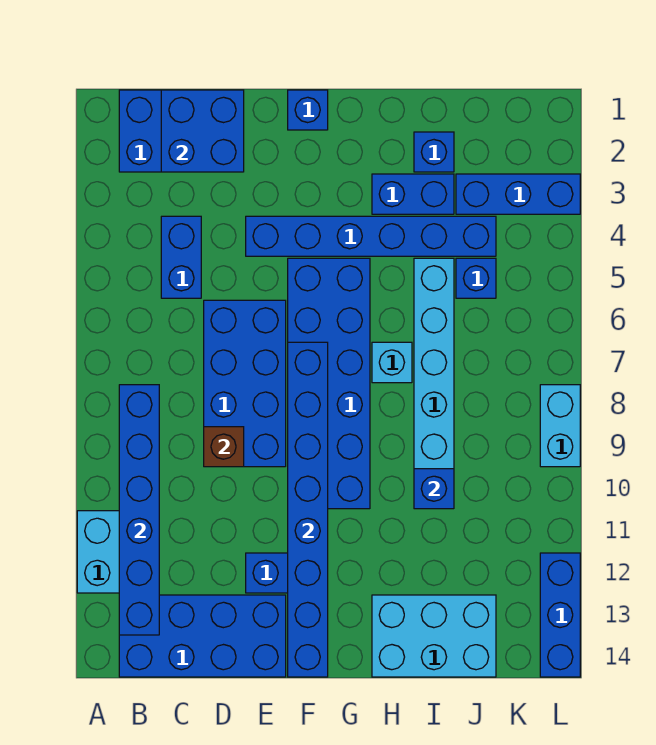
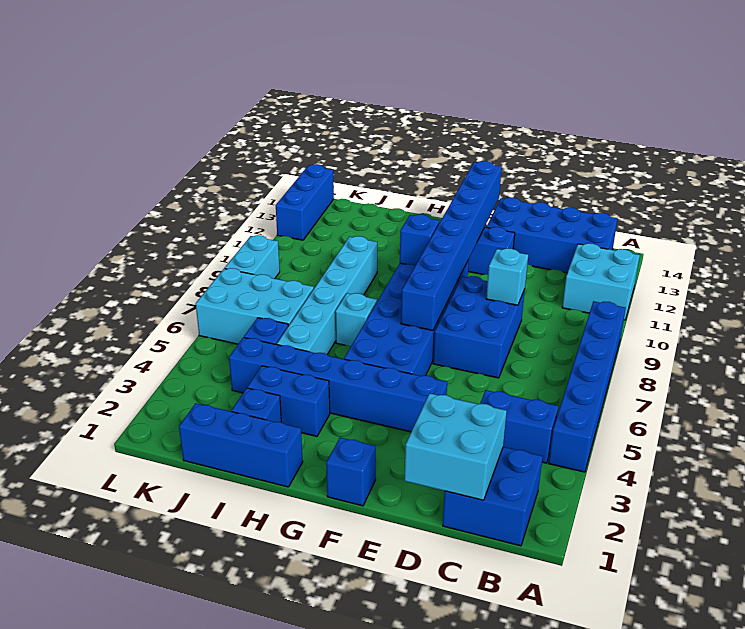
blue brick B8:B13 level 2 -> blue brick A4:A9 level 1
blue brick C1:D2 level 2 -> cyan brick C1:D2 level 2
blue brick C4:C5 level 1 -> blue brick B4:C4 level 1
blue brick D6:E9 level 1 -> blue brick D7:E9 level 1
brown brick D9 level 2 -> cyan brick D9 level 2
cyan brick H13:J14 level 1 -> cyan brick J6:L7 level 1
blue brick I10 level 2 -> blue brick G10 level 2
blue brick J3:L3 level 1 -> blue brick H1:J1 level 1

